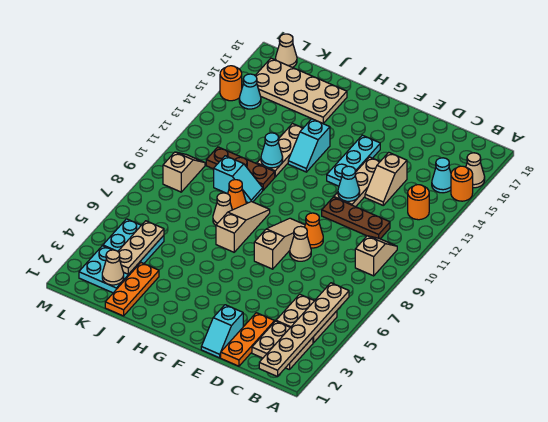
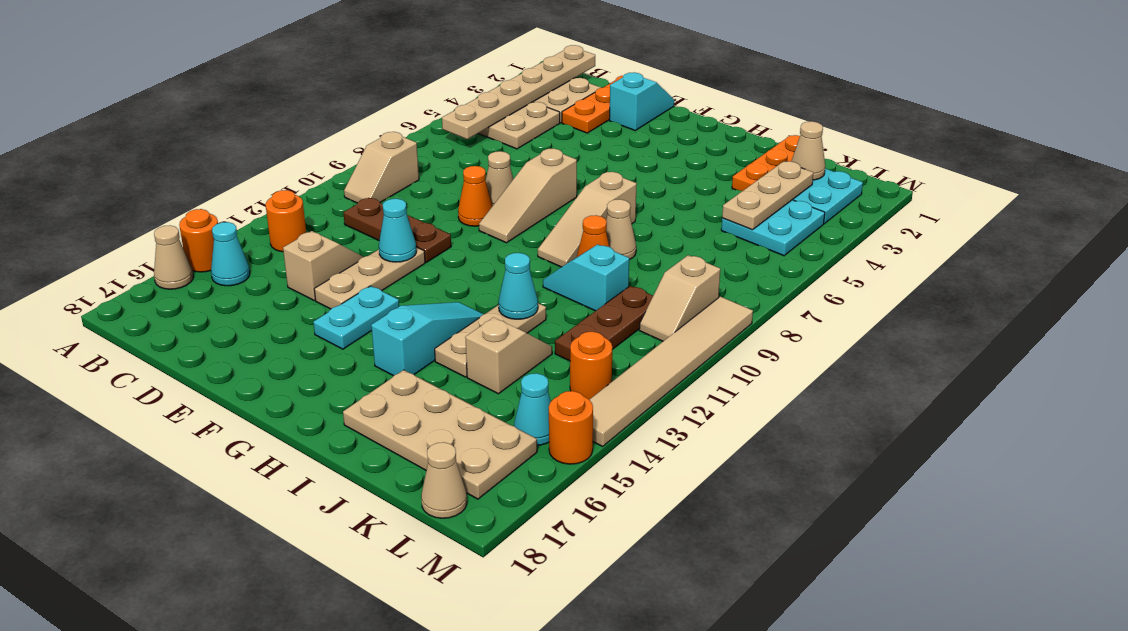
cyan plate F13:F15 level 1 -> cyan plate F14:F15 level 1
cyan slope H13:H14 level 1 top 14 -> cyan slope H13:H15 level 1 top 15
brown plate I11:K11 level 1 -> brown plate K10:K12 level 1
none -> tan slope J13:J14 level 1 top 14
none -> orange round brick L13 level 1
none -> tan tile M9:M14 level 1

